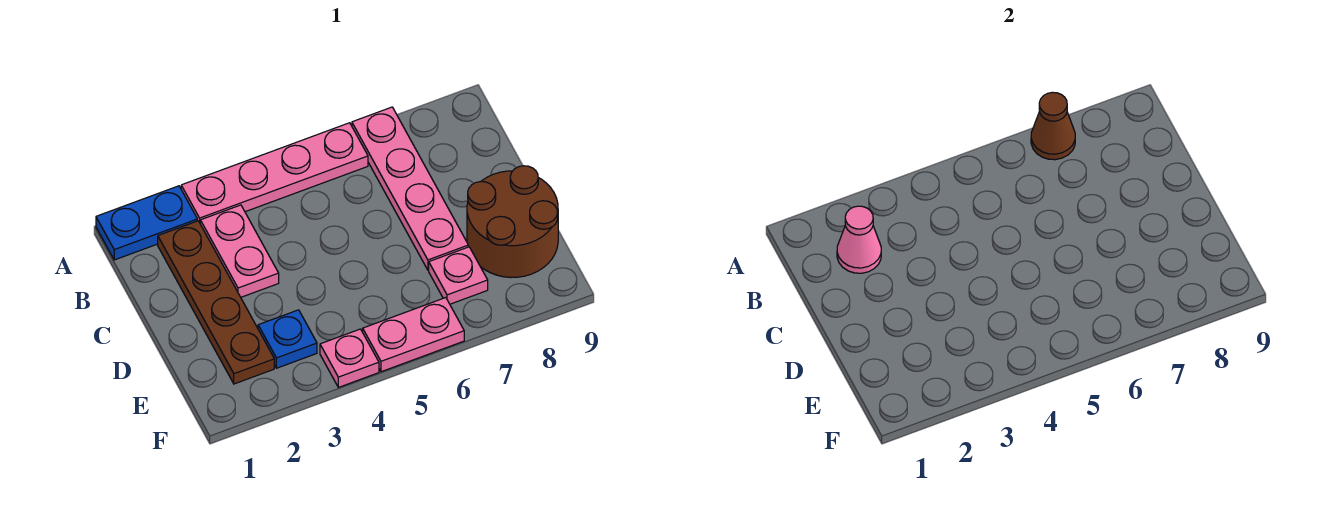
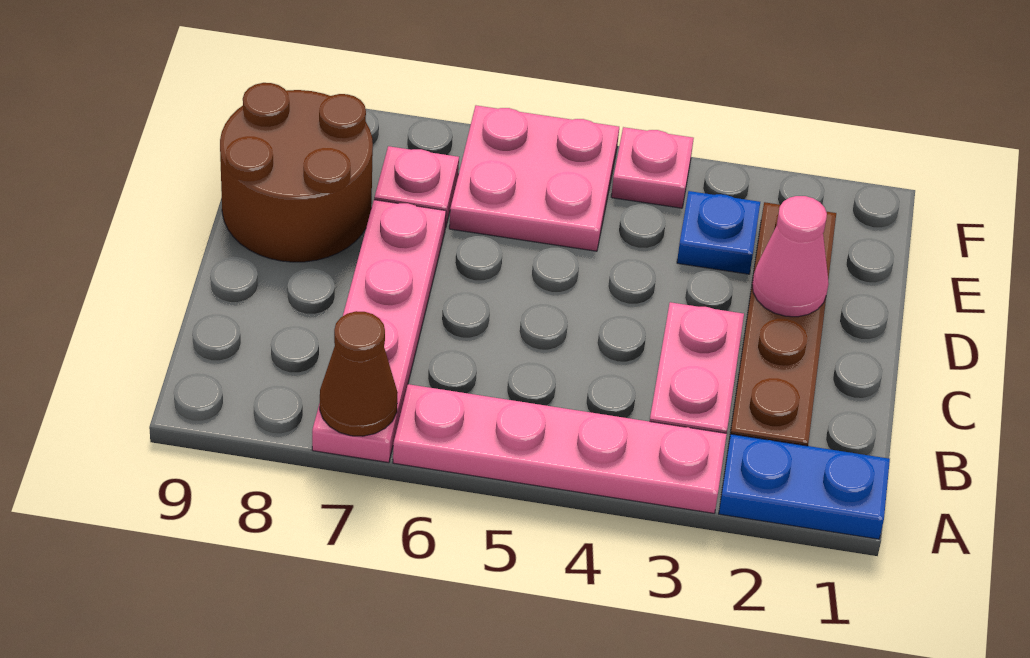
pink cone B2 level 2 -> pink cone D2 level 2
pink plate F5:F6 level 1 -> pink plate E5:F6 level 1

